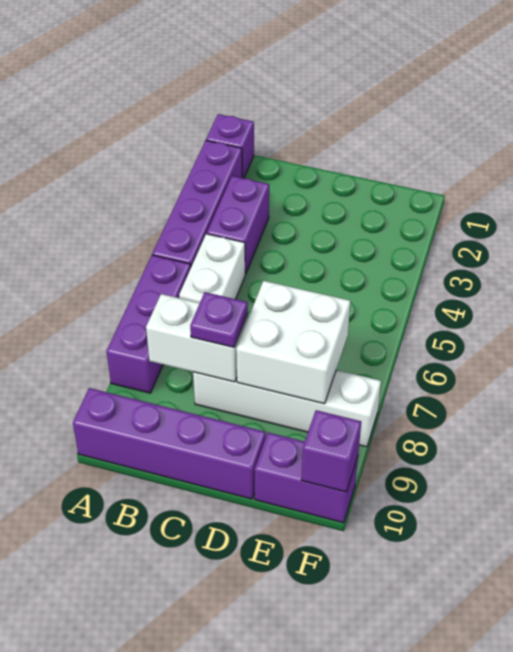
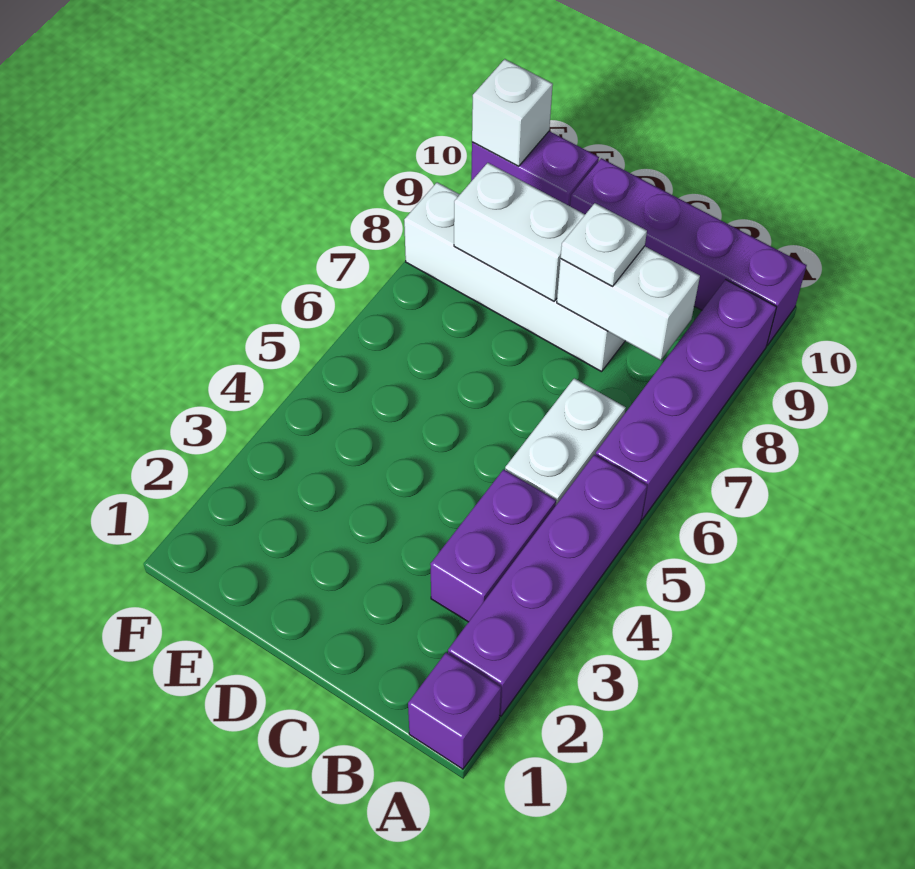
purple brick A6:A8 level 1 -> purple brick A6:A9 level 1
purple plate C8 level 3 -> white plate C8 level 3
white brick D7:E8 level 2 -> white brick D8:E8 level 2
purple brick F10 level 2 -> white brick F10 level 2

